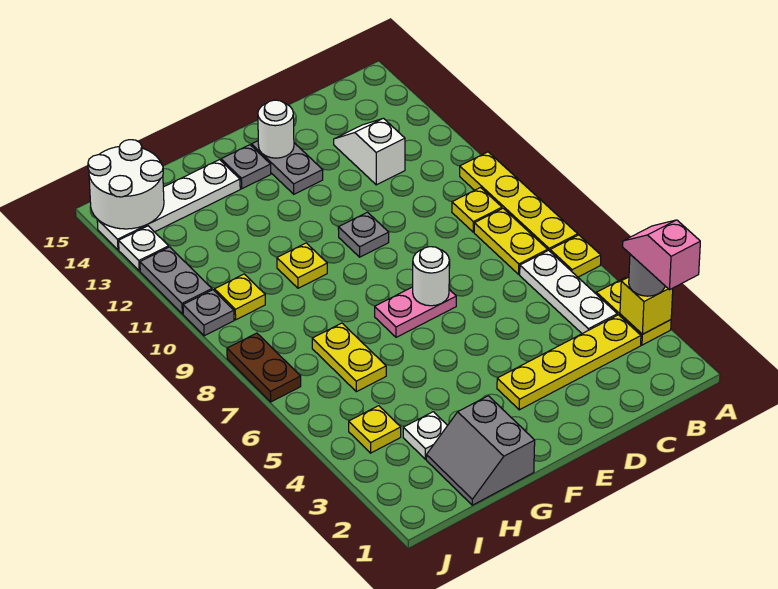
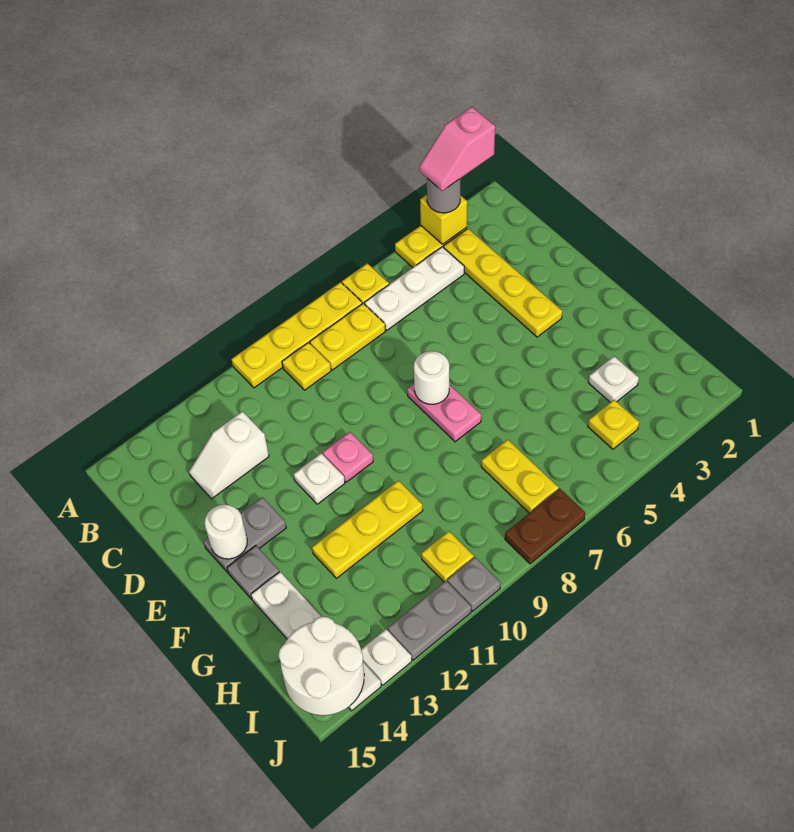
grey plate E10 level 1 -> pink plate E10 level 1
none -> white plate E11 level 1
grey slope G1:H2 level 1 top G -> none
yellow plate G10 level 1 -> yellow plate G10:G12 level 1
yellow plate H6:H7 level 1 -> yellow plate H7:I7 level 1

